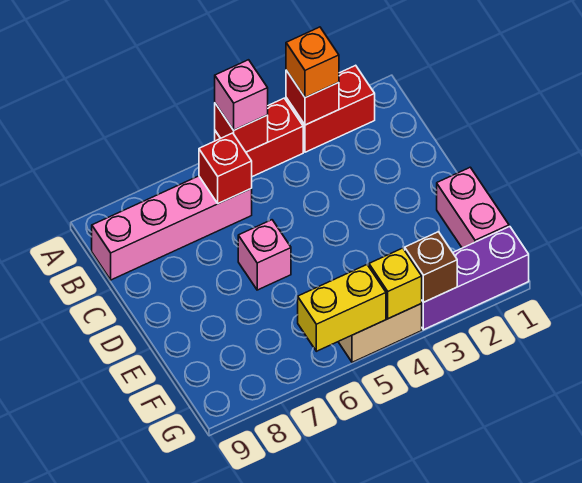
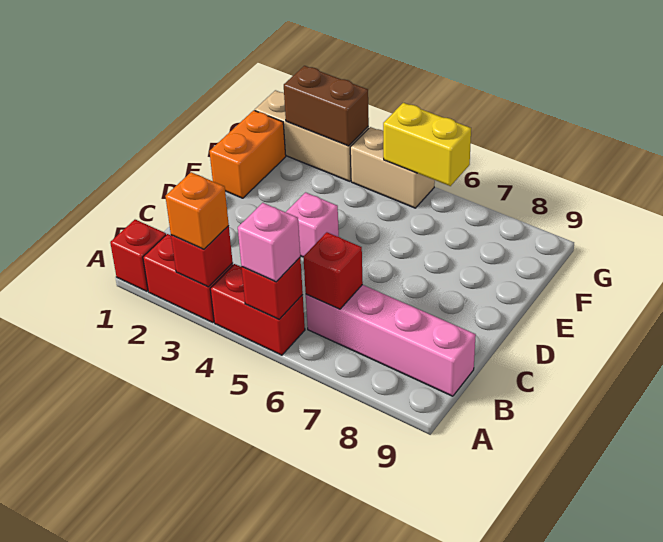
none -> red brick A1 level 1
pink brick D6 level 1 -> pink brick D4 level 1
pink brick E1:F1 level 1 -> orange brick E1:F1 level 1
purple brick G1:G3 level 1 -> tan brick G1:G3 level 1
brown brick G3 level 2 -> brown brick G2:G3 level 2
yellow brick G4 level 2 -> none

